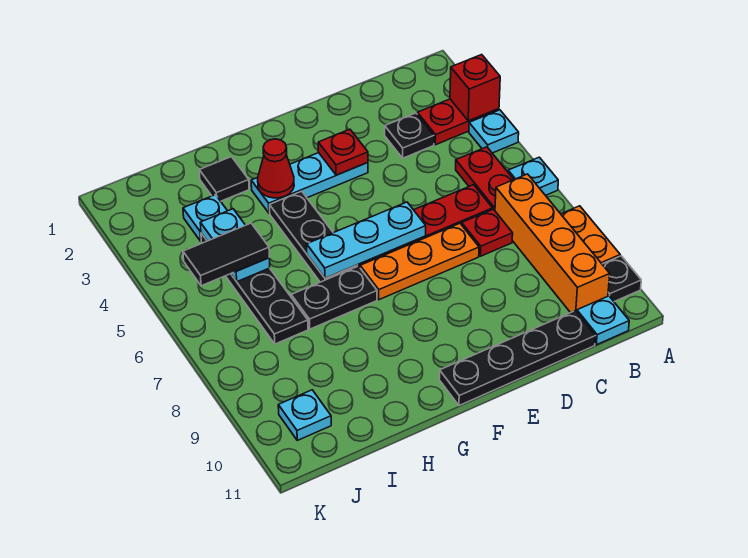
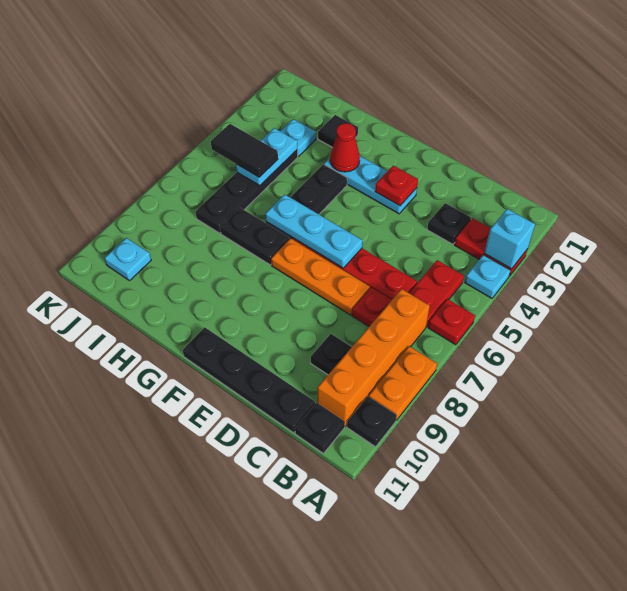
red brick A3 level 2 -> cyan brick A3 level 2
cyan plate A6 level 1 -> red plate A6 level 1
cyan plate B11 level 1 -> black plate B11 level 1
none -> black plate C9 level 1

